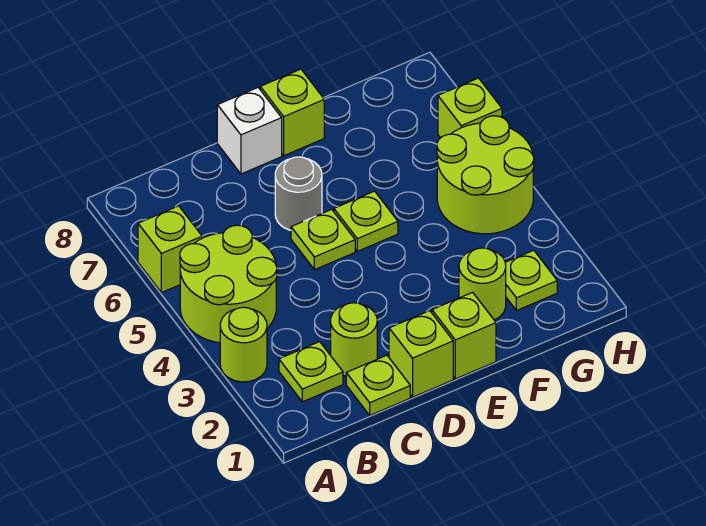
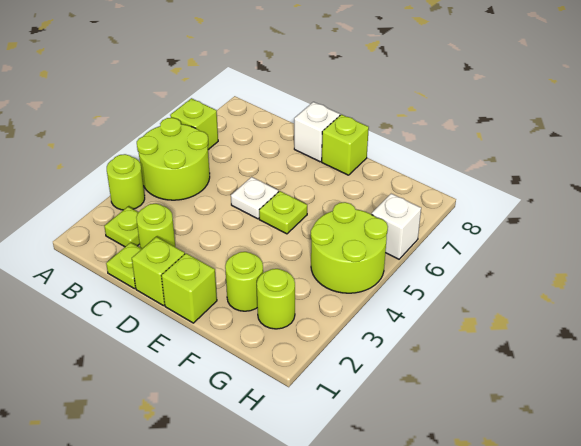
lime plate D5 level 1 -> white plate D5 level 1
grey round brick D6 level 1 -> none
lime plate G2 level 1 -> lime round brick G2 level 1
lime brick H6 level 1 -> white brick H6 level 1

